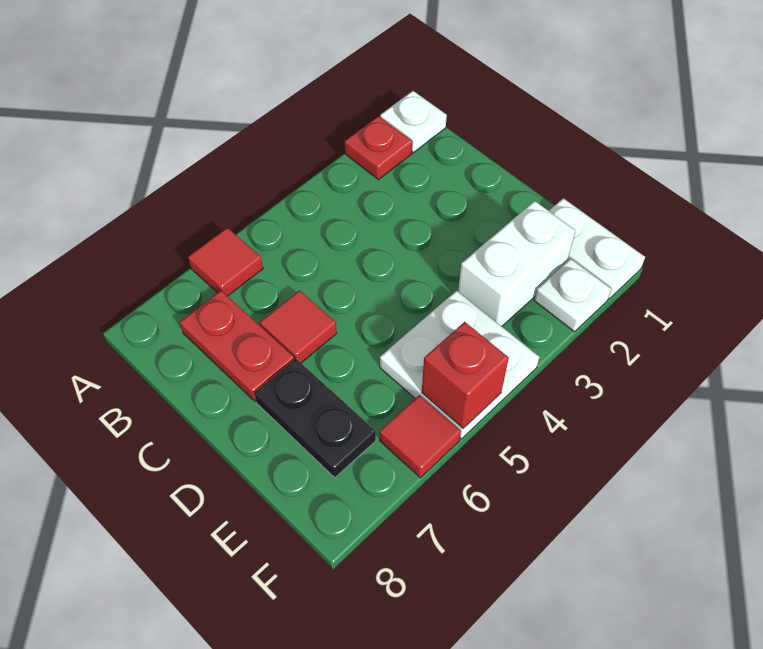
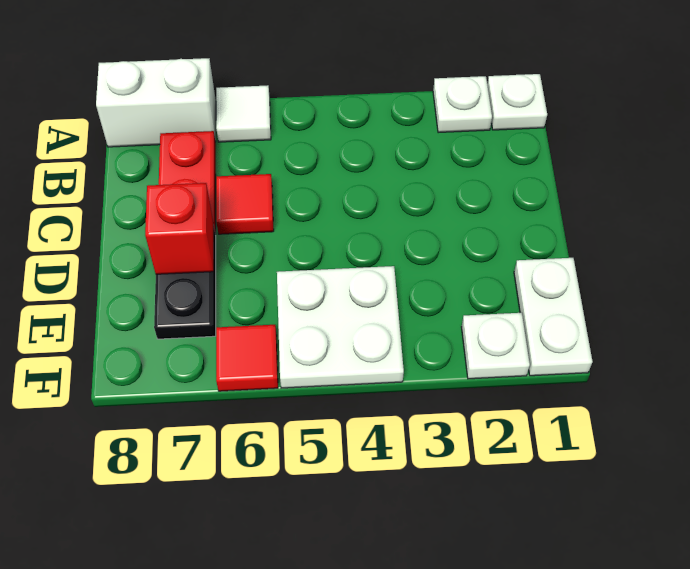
red plate A2 level 1 -> white plate A2 level 1
red tile A6 level 1 -> white tile A6 level 1
white brick E2:E3 level 1 -> white brick A7:A8 level 1
red brick F5 level 2 -> red brick D7 level 2

